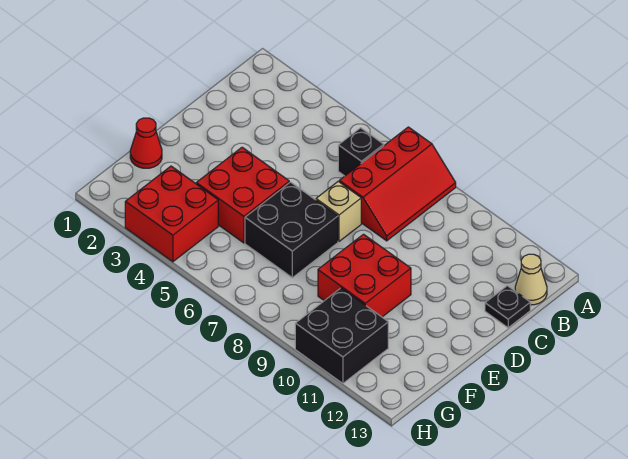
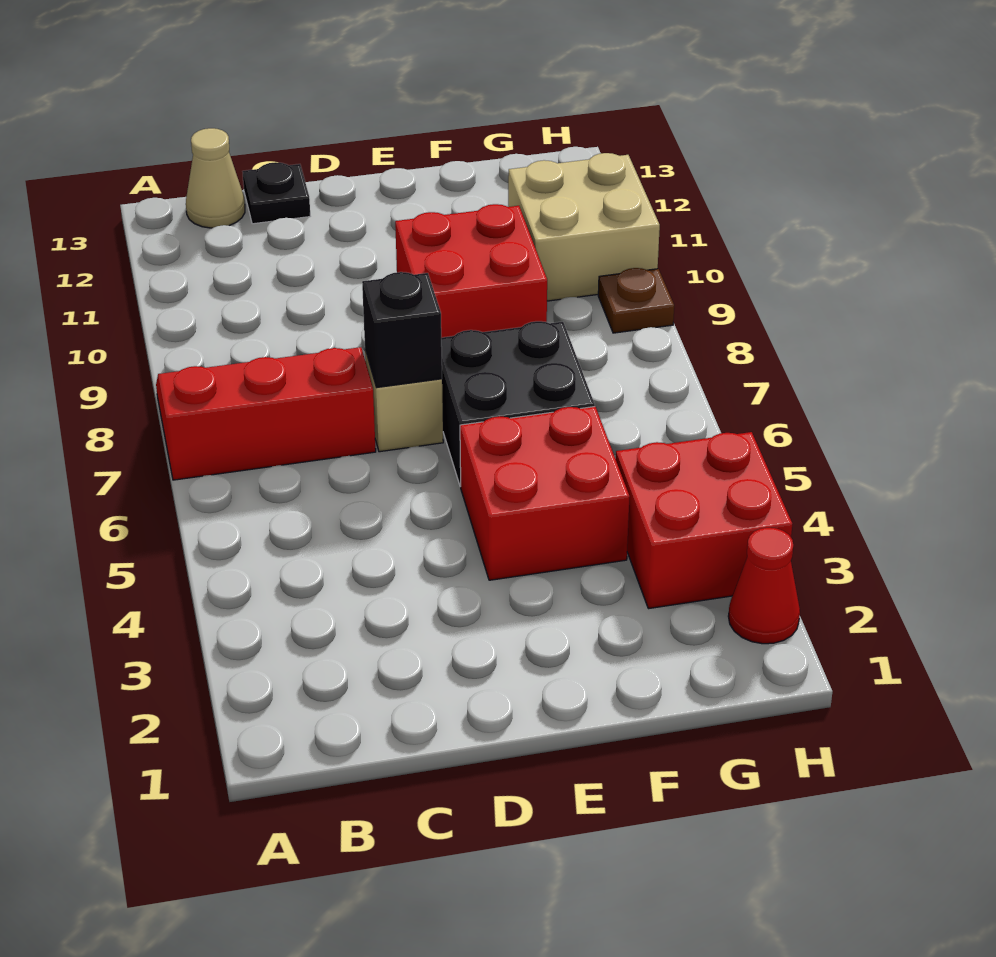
black brick B6 level 1 -> black brick D7 level 2
red cone F1 level 1 -> red cone H2 level 1
black brick G10:H11 level 1 -> tan brick G10:H11 level 1
none -> brown plate H9 level 1

